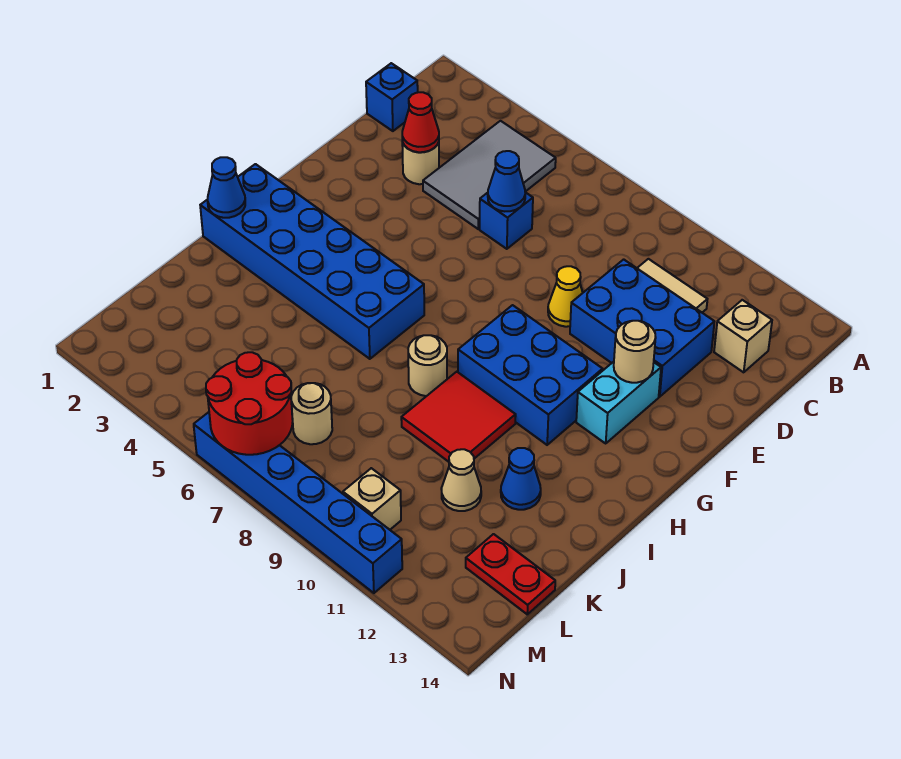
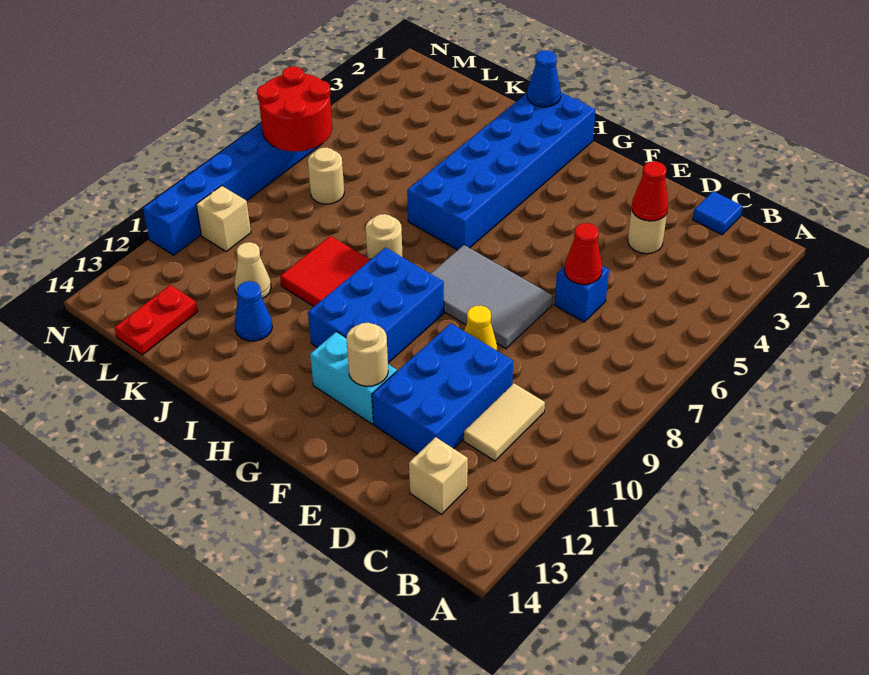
grey tile B4:D5 level 1 -> grey tile E7:G8 level 1
blue brick C1 level 1 -> blue tile C1 level 1
blue cone D6 level 2 -> red cone D6 level 2

